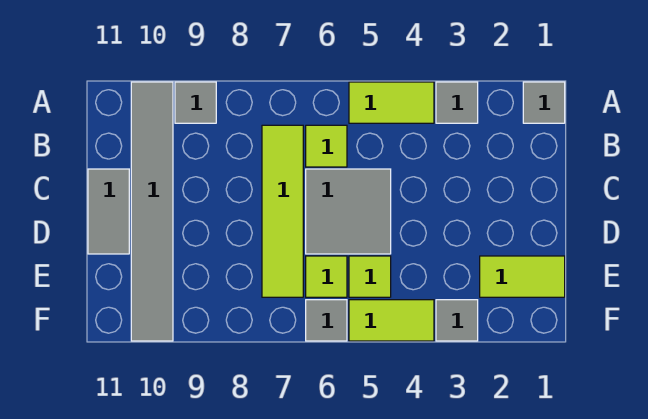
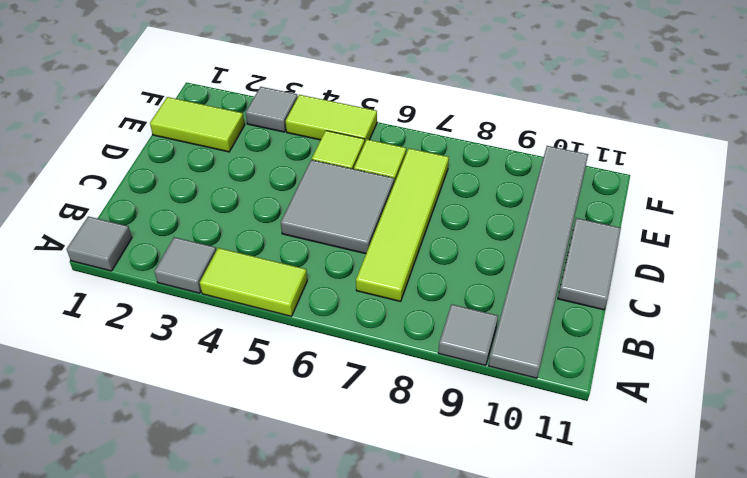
lime tile B6 level 1 -> none
grey tile F6 level 1 -> none

